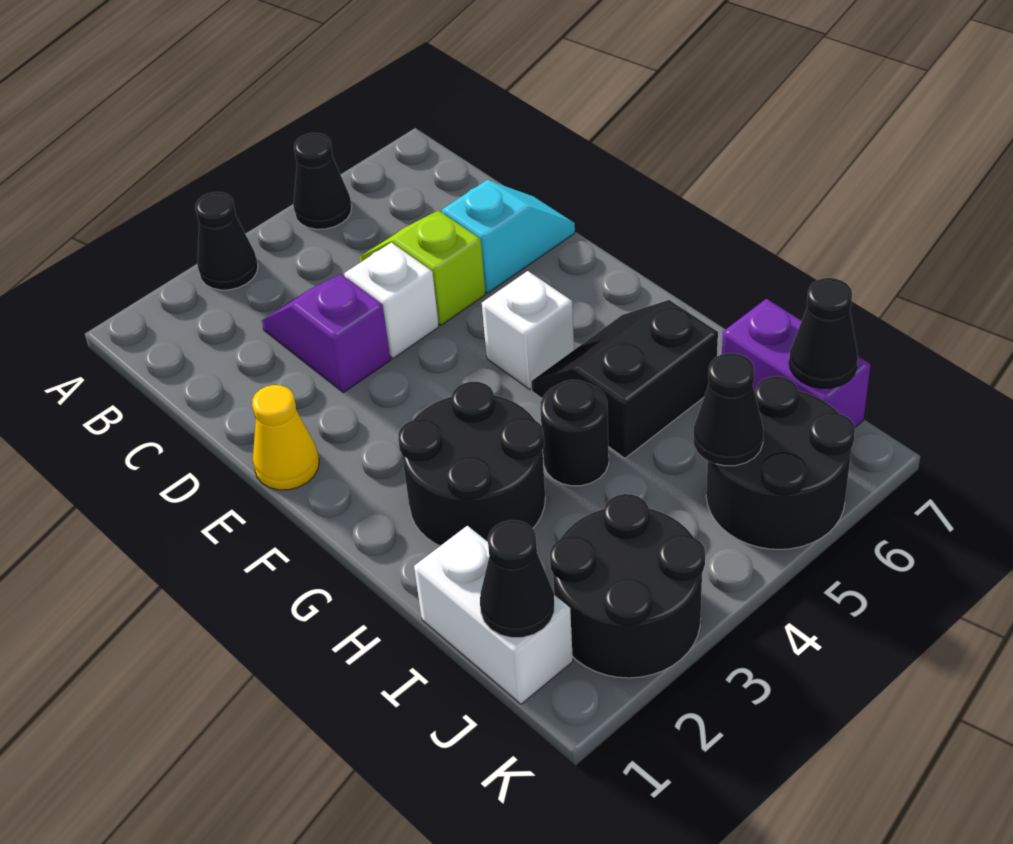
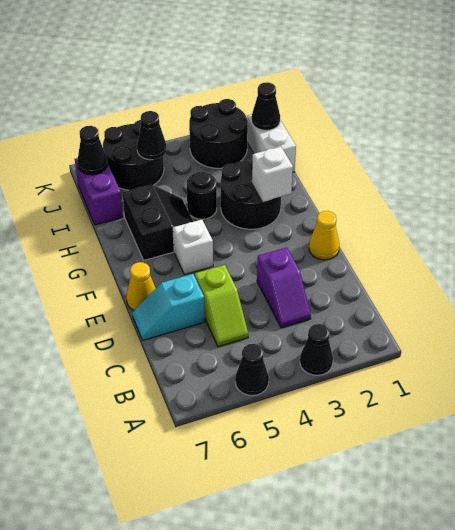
white brick D4 level 1 -> white brick G2 level 2
none -> yellow cone E7 level 1
black slope G5:H6 level 1 top H -> black slope G5:H6 level 1 top 6

